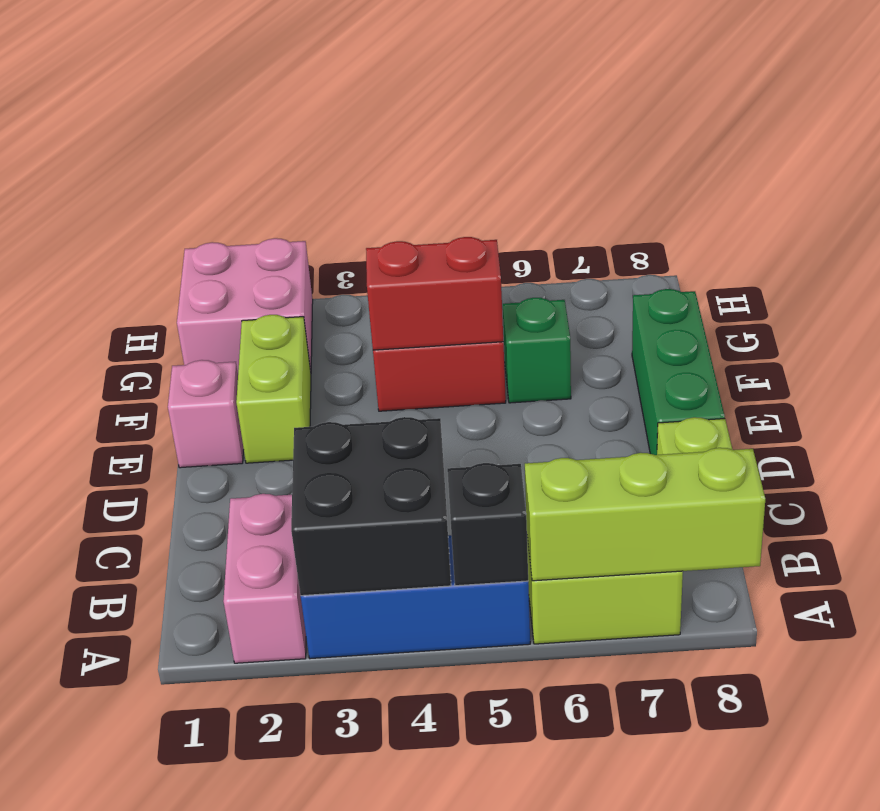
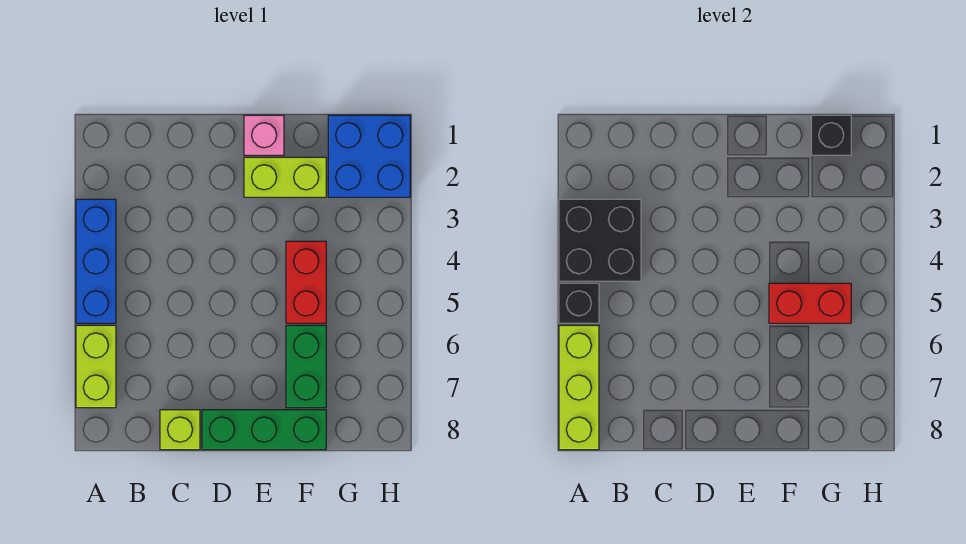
pink brick A2:B2 level 1 -> none
red brick F4:F5 level 2 -> red brick F5:G5 level 2
green brick F6 level 1 -> green brick F6:F7 level 1
pink brick G1:H2 level 1 -> blue brick G1:H2 level 1
none -> black brick G1 level 2

